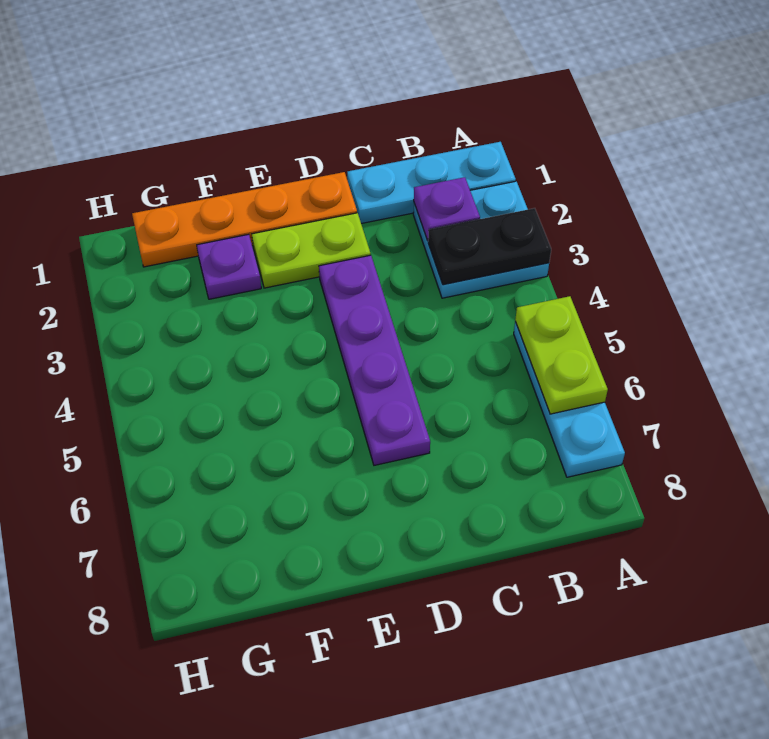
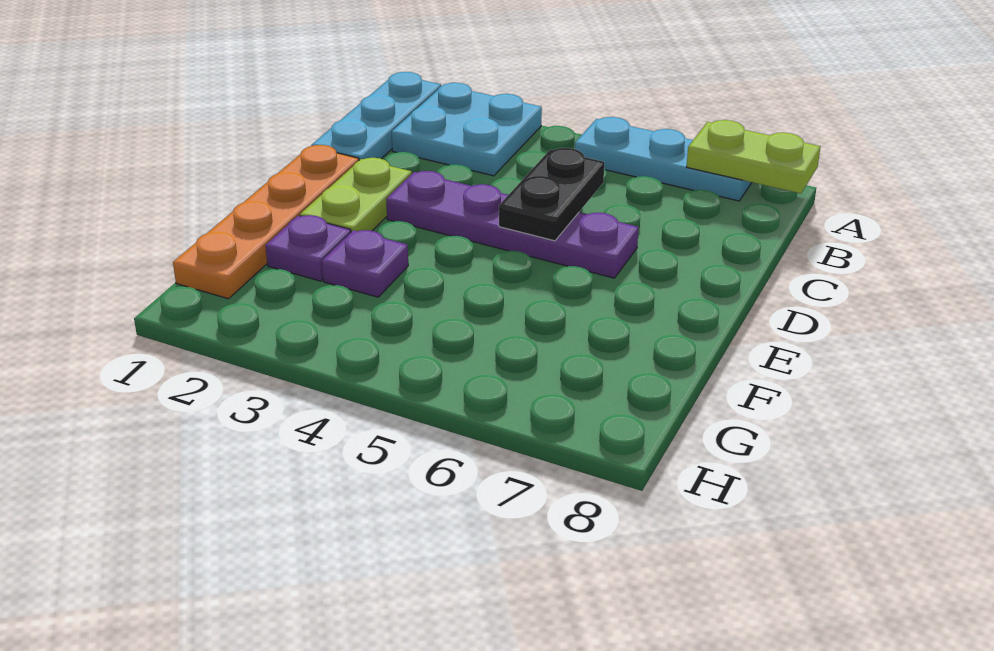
black plate A3:B3 level 2 -> black plate C5:D5 level 2
lime plate A5:A6 level 2 -> lime plate A7:A8 level 2
purple plate B2 level 2 -> purple plate F3 level 1

